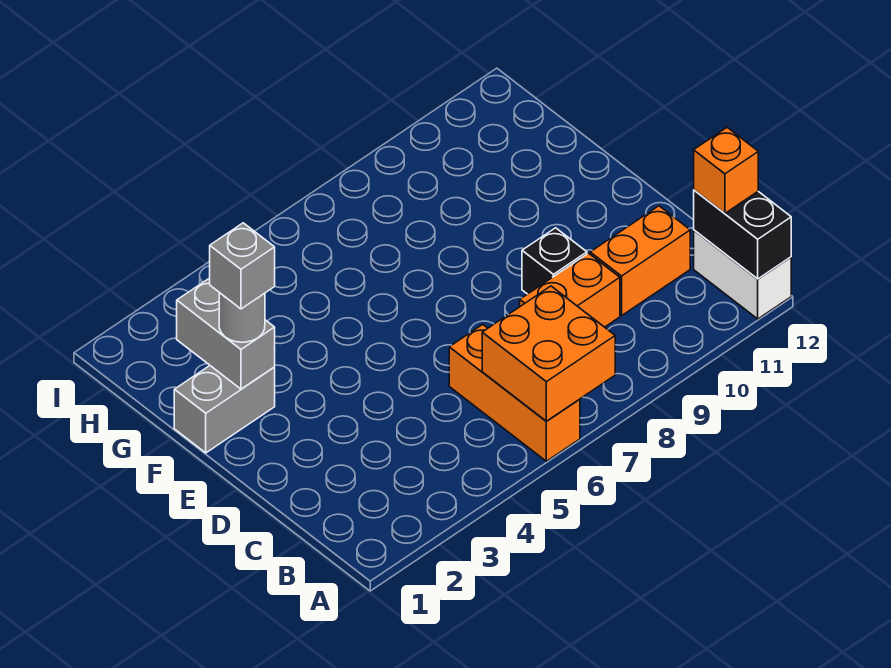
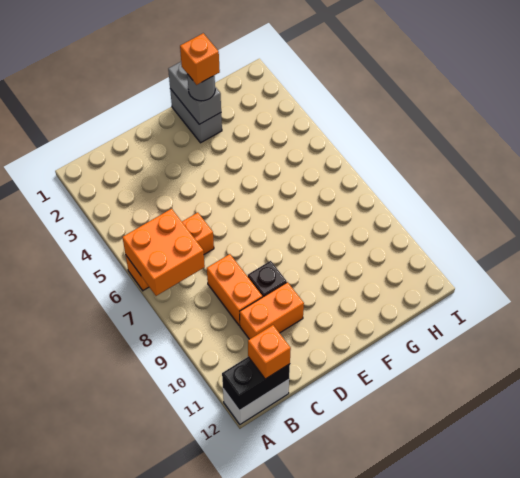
orange brick C10:C11 level 1 -> orange brick C10:D10 level 1
grey brick F2:G2 level 2 -> grey brick F1:F2 level 2
grey brick F2 level 4 -> orange brick F2 level 4

